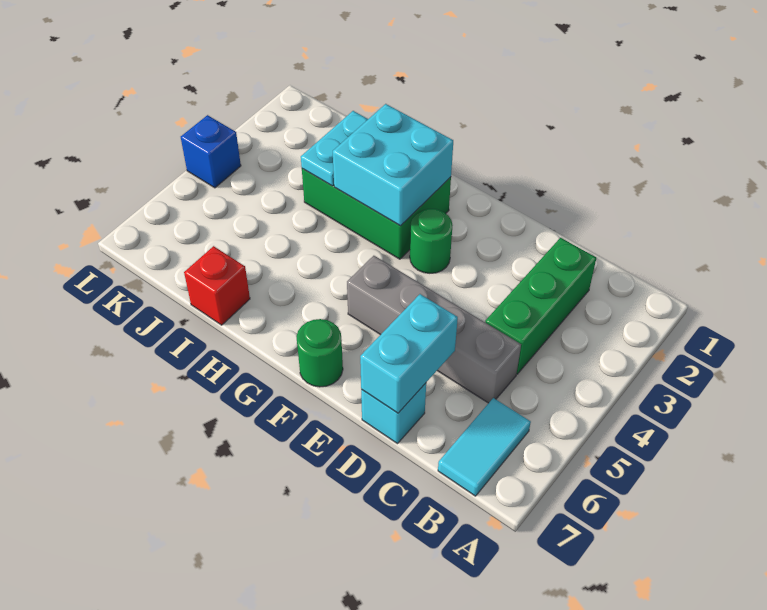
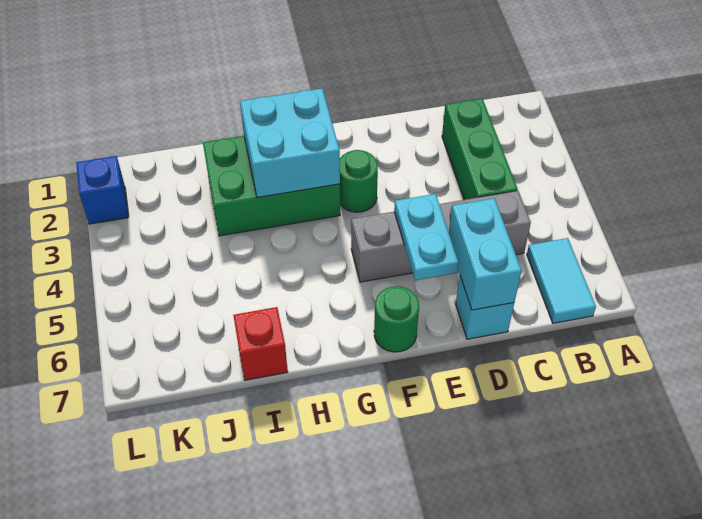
cyan plate I2:I3 level 2 -> cyan plate E5:E6 level 2
blue brick L4 level 1 -> blue brick L2 level 1

